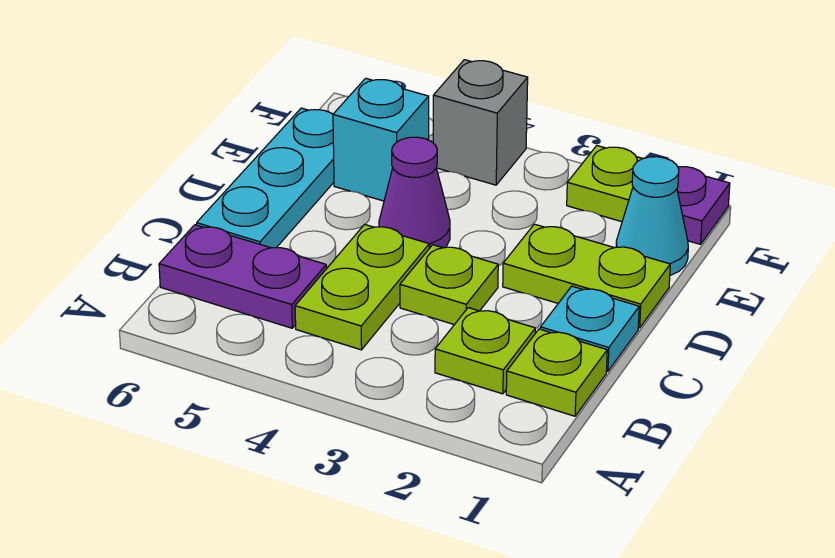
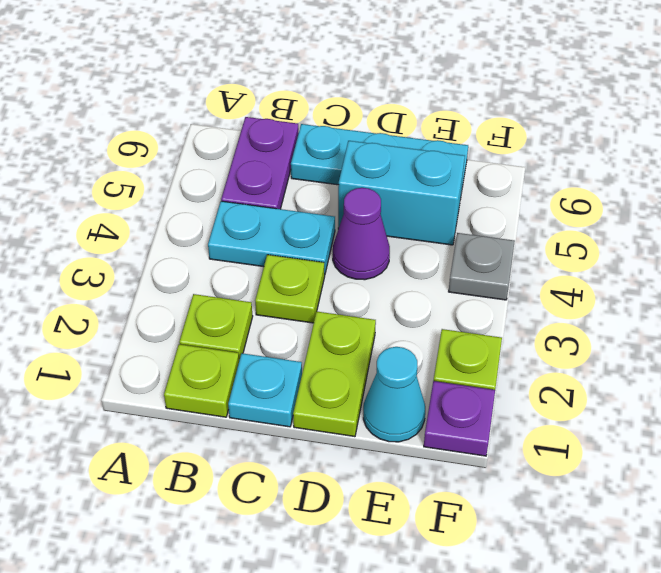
lime plate B4:C4 level 1 -> cyan plate B4:C4 level 1
cyan brick E5 level 1 -> cyan brick D5:E5 level 1
grey brick F4 level 1 -> grey plate F4 level 1

